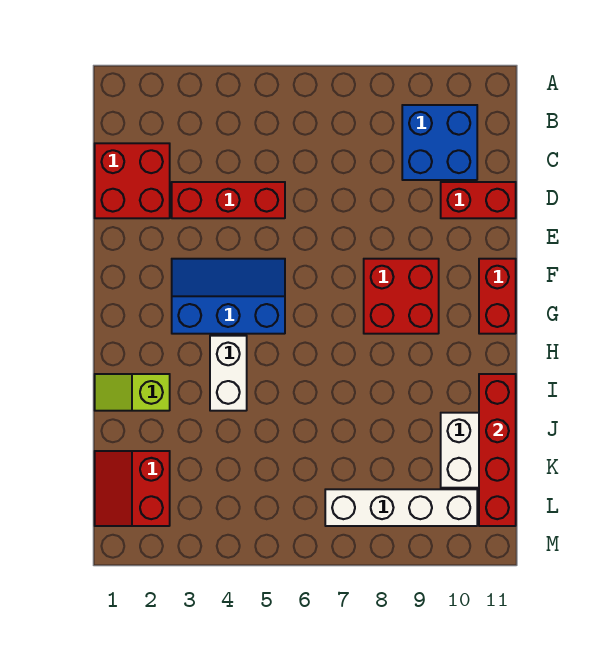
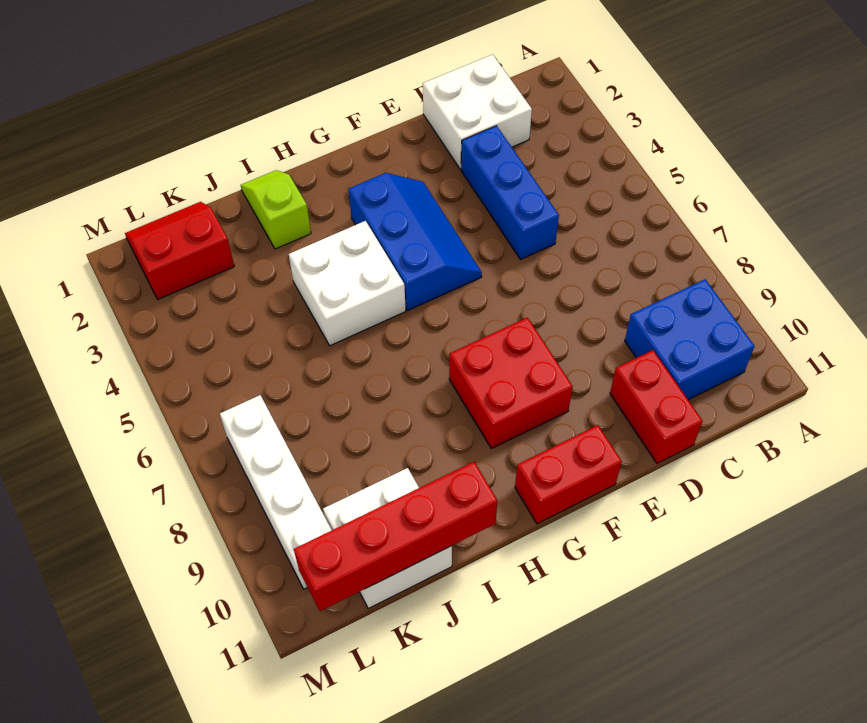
red brick C1:D2 level 1 -> white brick C1:D2 level 1
red brick D3:D5 level 1 -> blue brick D3:D5 level 1
white brick H4:I4 level 1 -> white brick H4:I5 level 1

